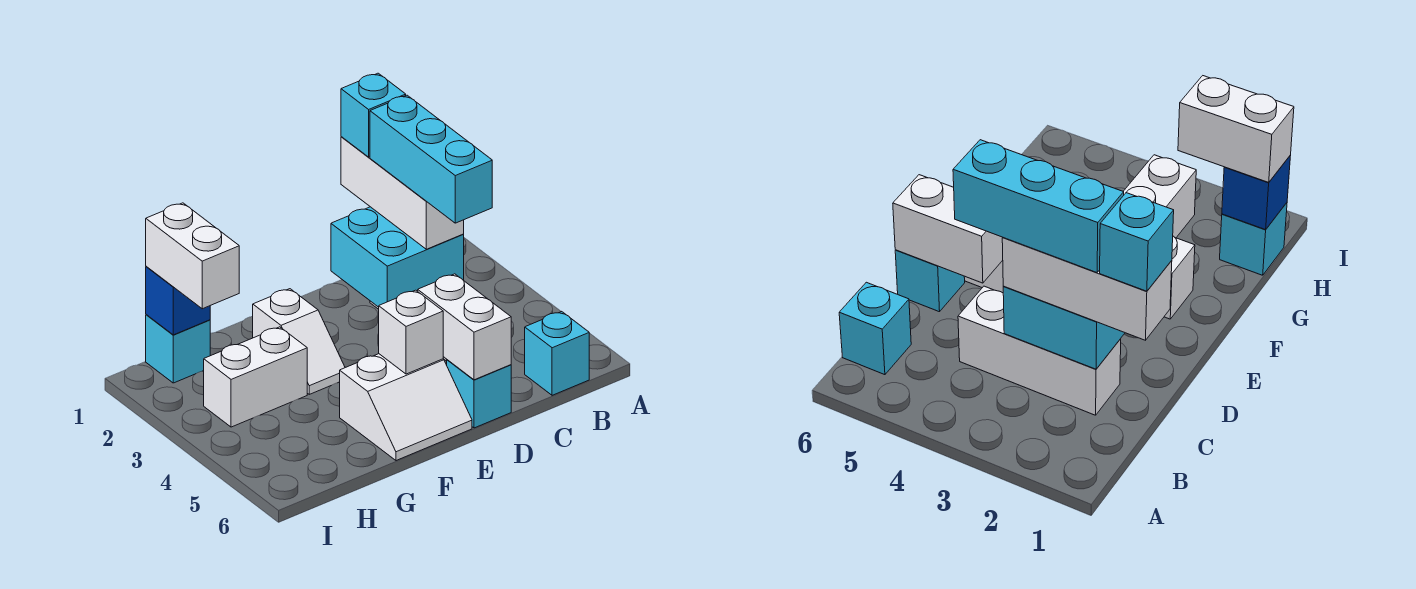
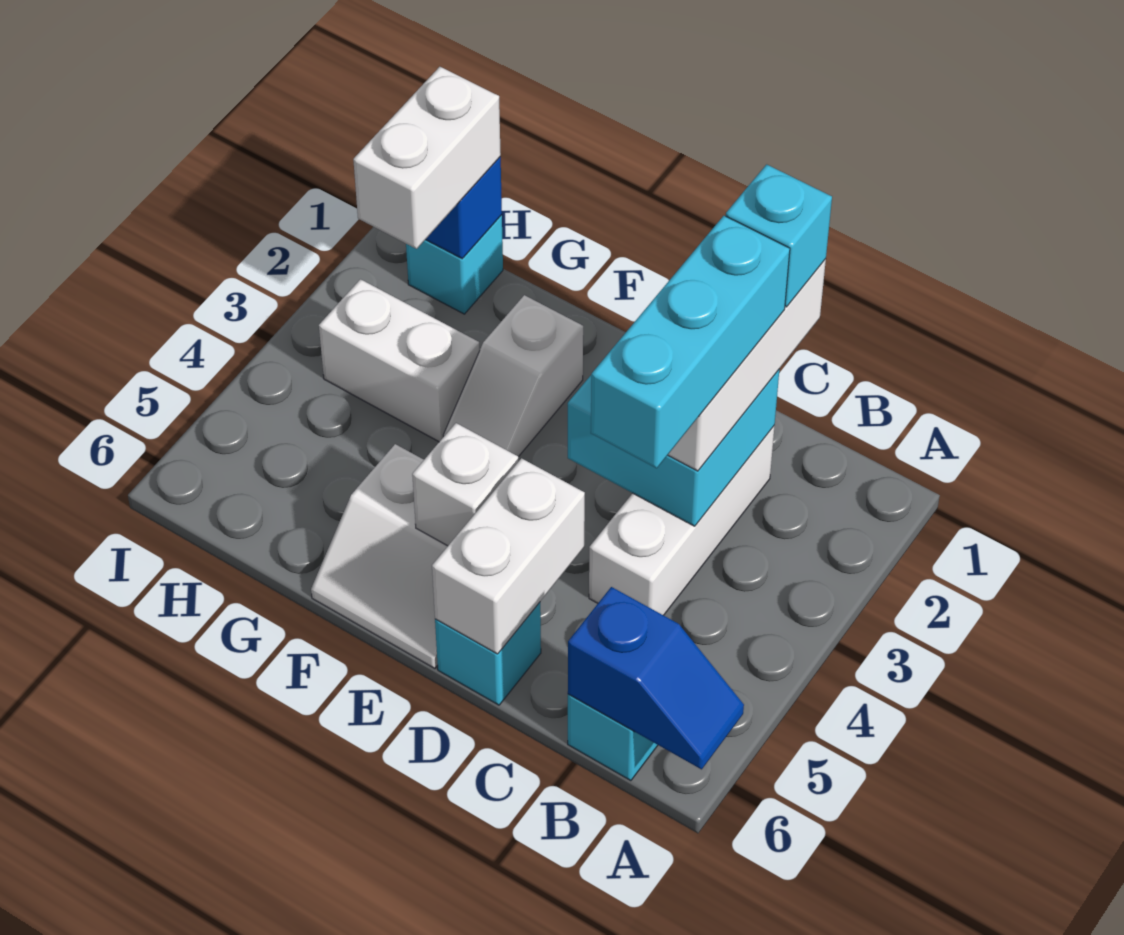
none -> blue slope A6:B6 level 2 top B

